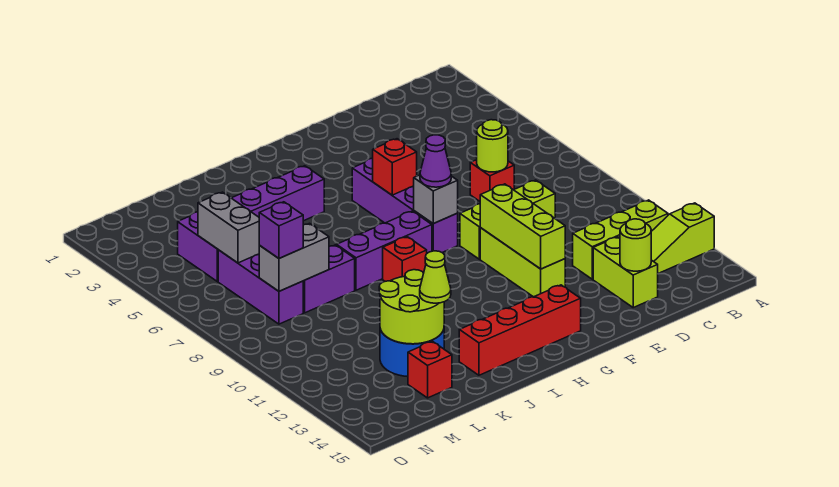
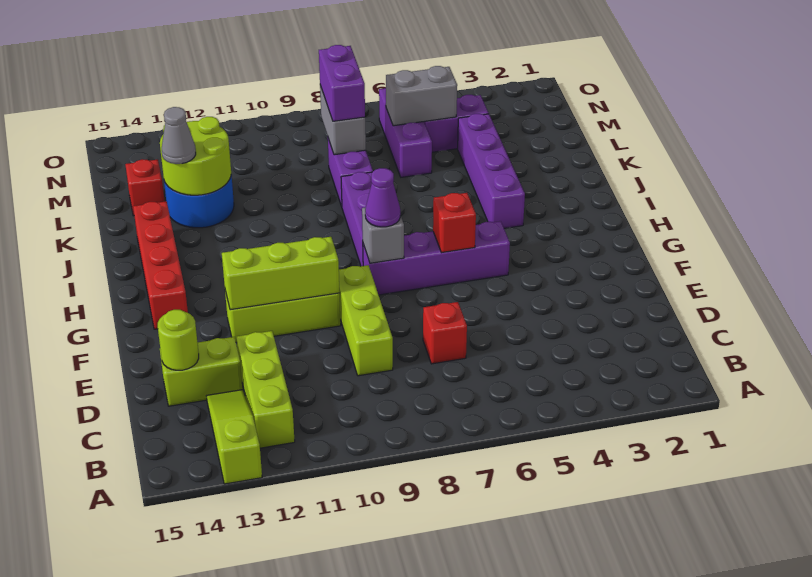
lime round brick D7 level 2 -> none
red brick I9 level 1 -> none
lime cone K13 level 3 -> grey cone K13 level 3
purple brick M6:M8 level 1 -> purple brick L6:N6 level 1
purple brick M8 level 3 -> purple brick L8:M8 level 3

